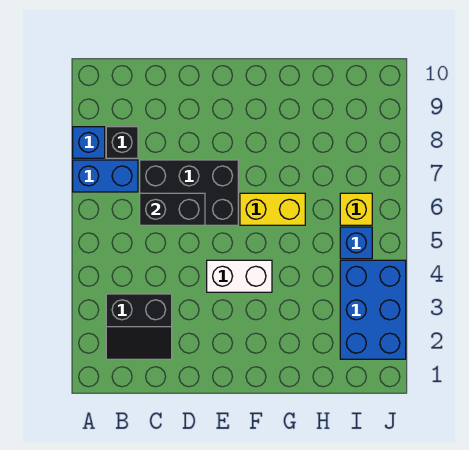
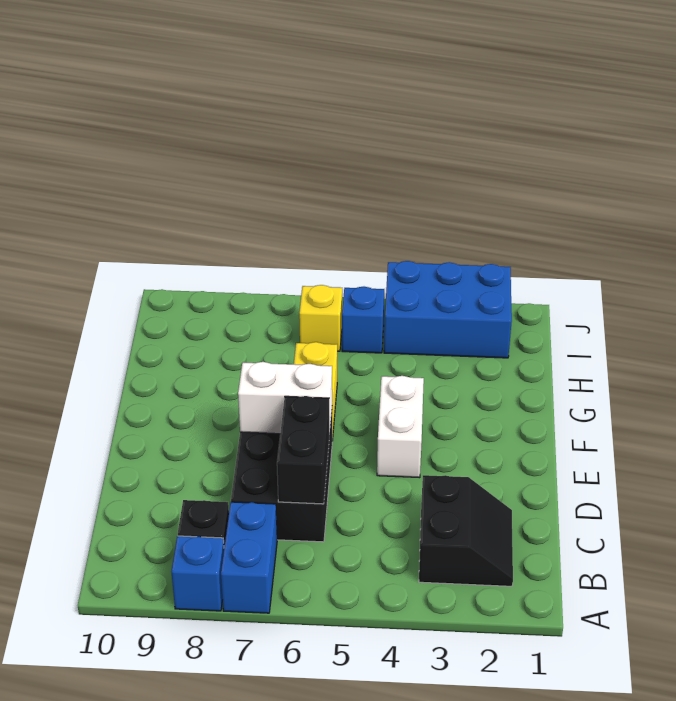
none -> white brick E6:E7 level 2

